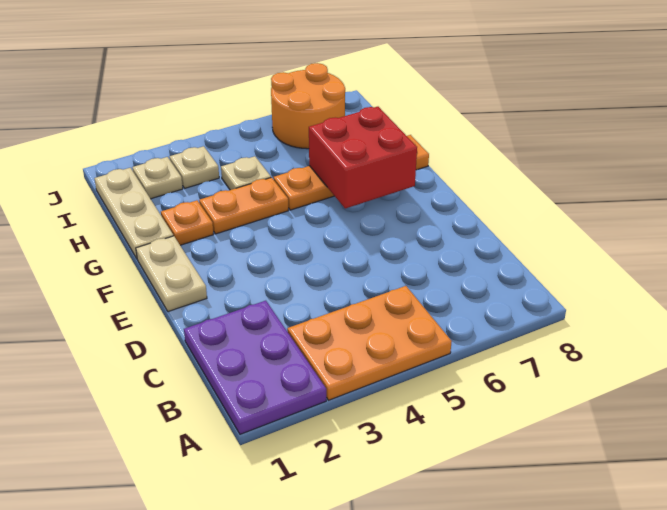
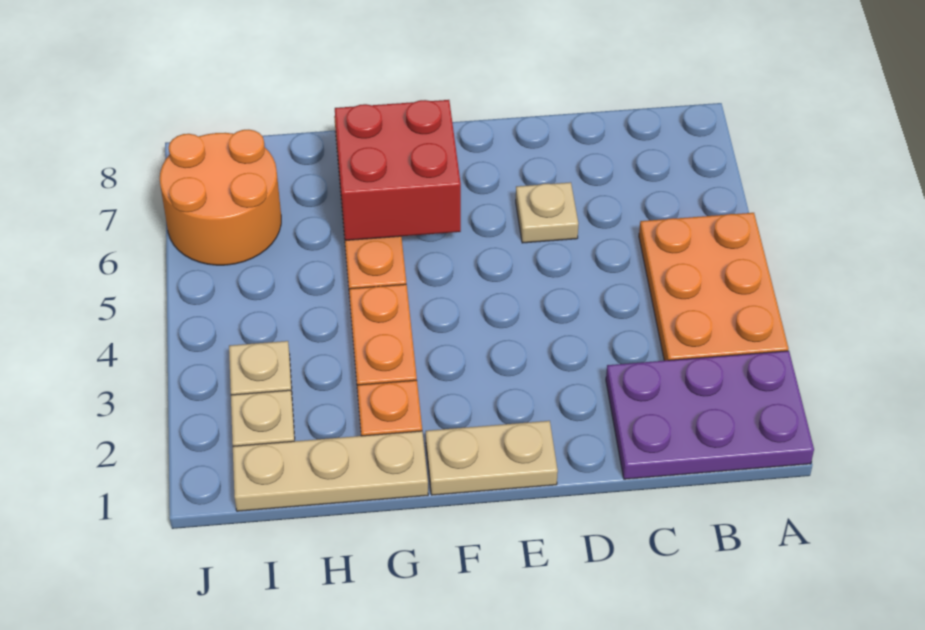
tan plate H4 level 1 -> tan plate D6 level 1

